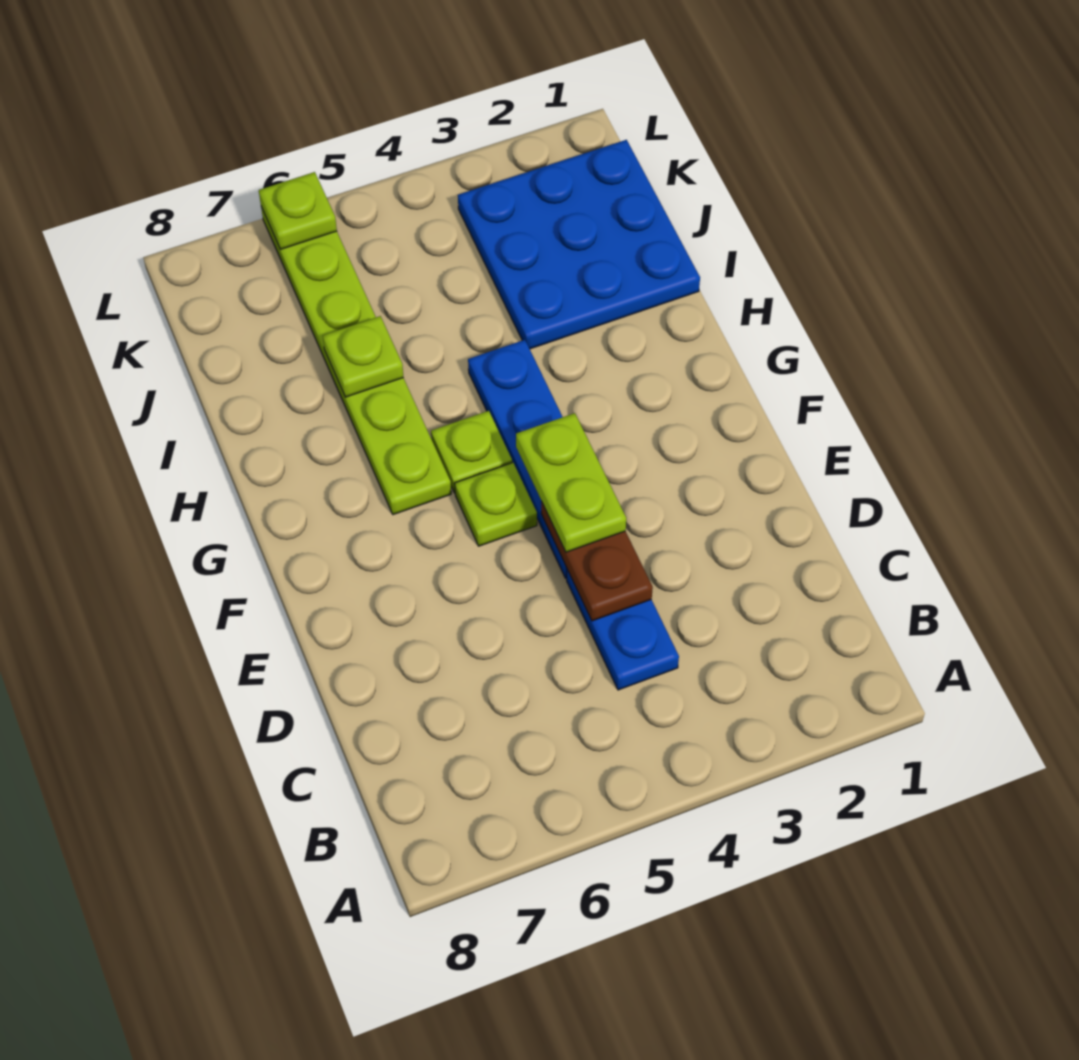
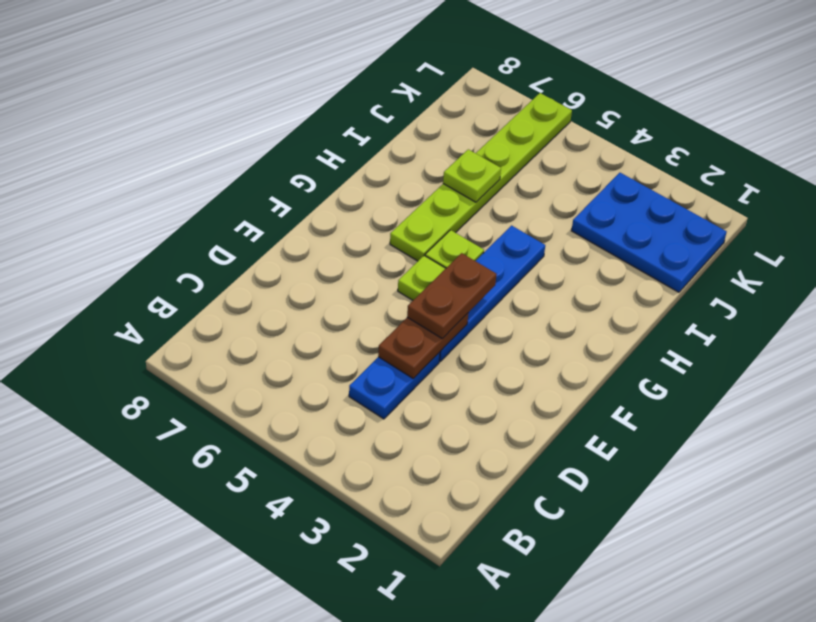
lime plate E4:F4 level 3 -> brown plate E4:F4 level 3
blue plate I1:K3 level 1 -> blue plate J1:K3 level 1
lime plate L6 level 2 -> none

